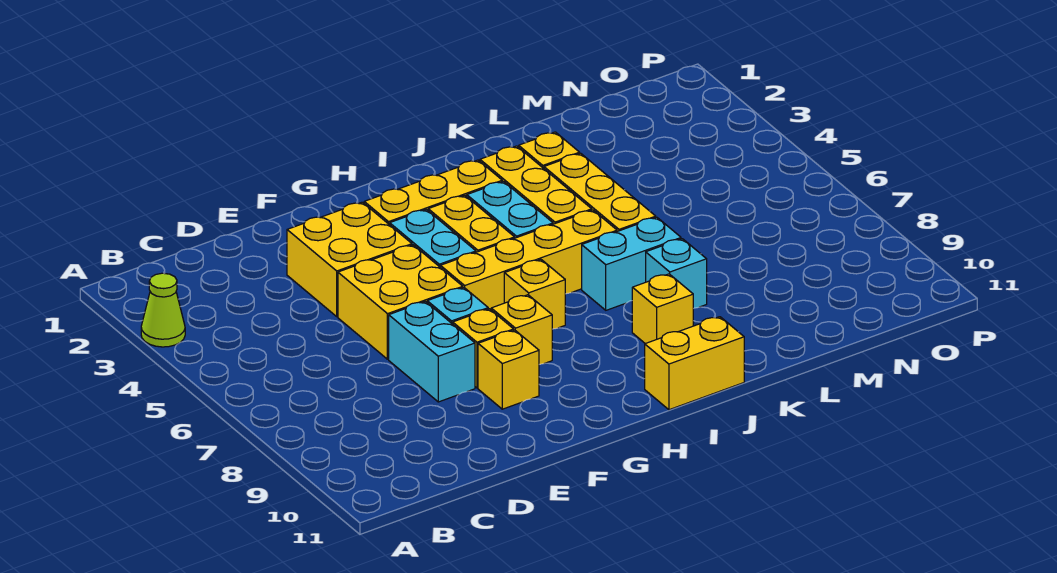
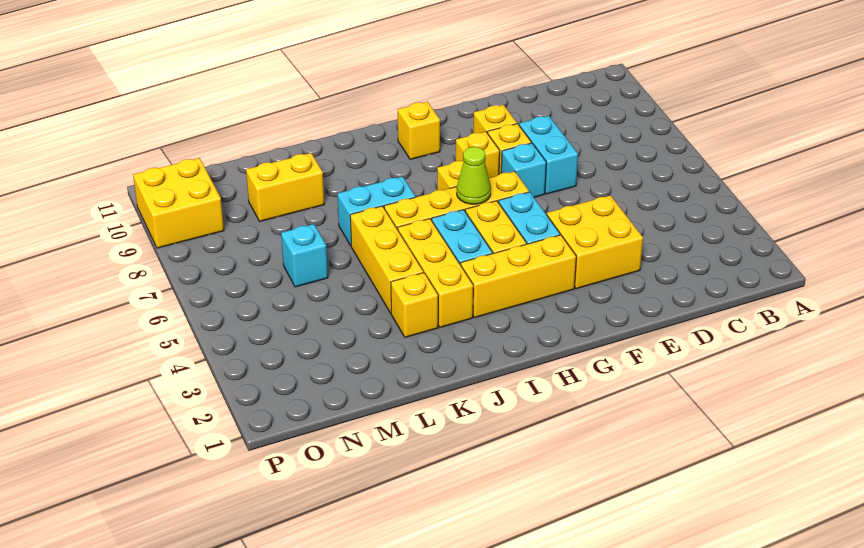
lime cone A3 level 1 -> lime cone H6 level 2
yellow brick E5:F6 level 1 -> yellow brick O9:P10 level 1
yellow brick I11:J11 level 1 -> yellow brick L9:M9 level 1
yellow brick J9 level 1 -> yellow brick H10 level 1
cyan brick K8 level 1 -> cyan brick M6 level 1

